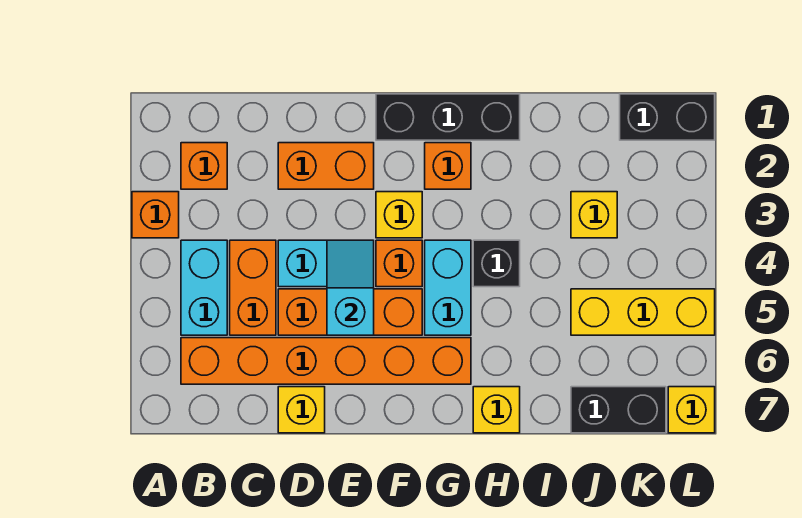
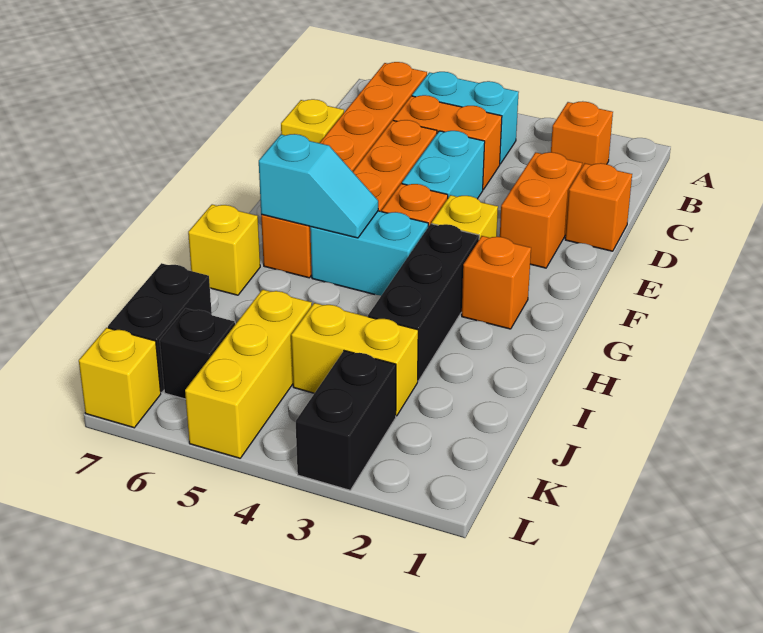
orange brick A3 level 1 -> orange brick D1 level 1
cyan slope E4:E5 level 2 top 5 -> cyan slope G5:G6 level 2 top 6
black brick F1:H1 level 1 -> black brick G3:I3 level 1
black brick H4 level 1 -> black brick K6 level 1
yellow brick J3 level 1 -> yellow brick J3:J4 level 1
black brick K1:L1 level 1 -> black brick K3:L3 level 1

